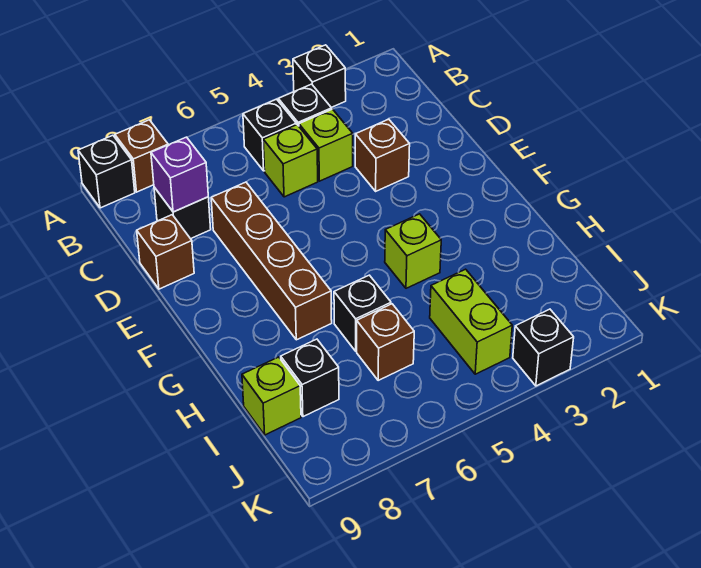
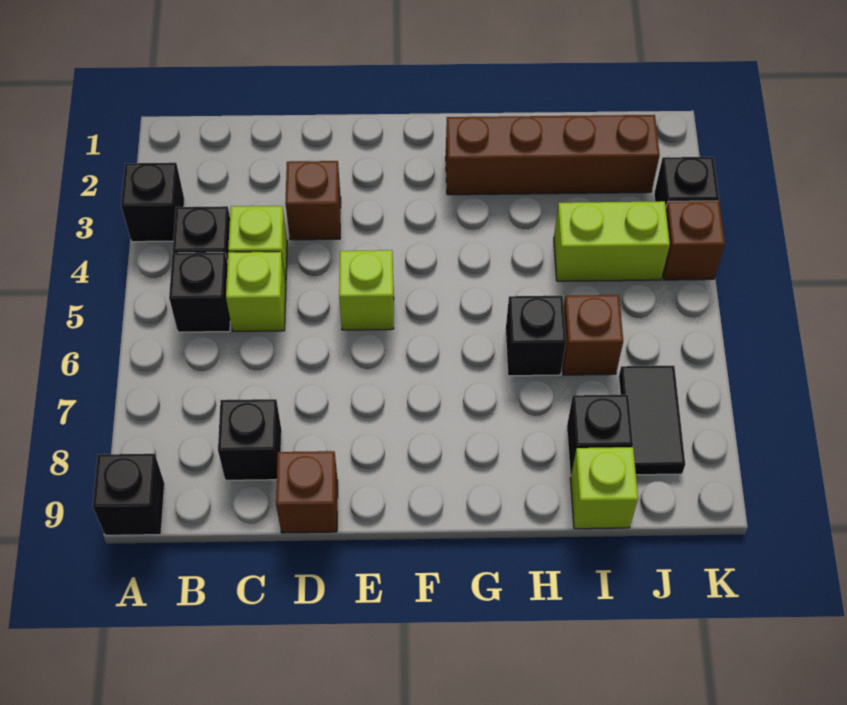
brown brick A8 level 1 -> brown brick K4 level 1
purple brick C8 level 2 -> none
brown brick D7:G7 level 1 -> brown brick G2:J2 level 1
lime brick G4 level 1 -> lime brick E5 level 1
none -> black tile J7:J8 level 1

